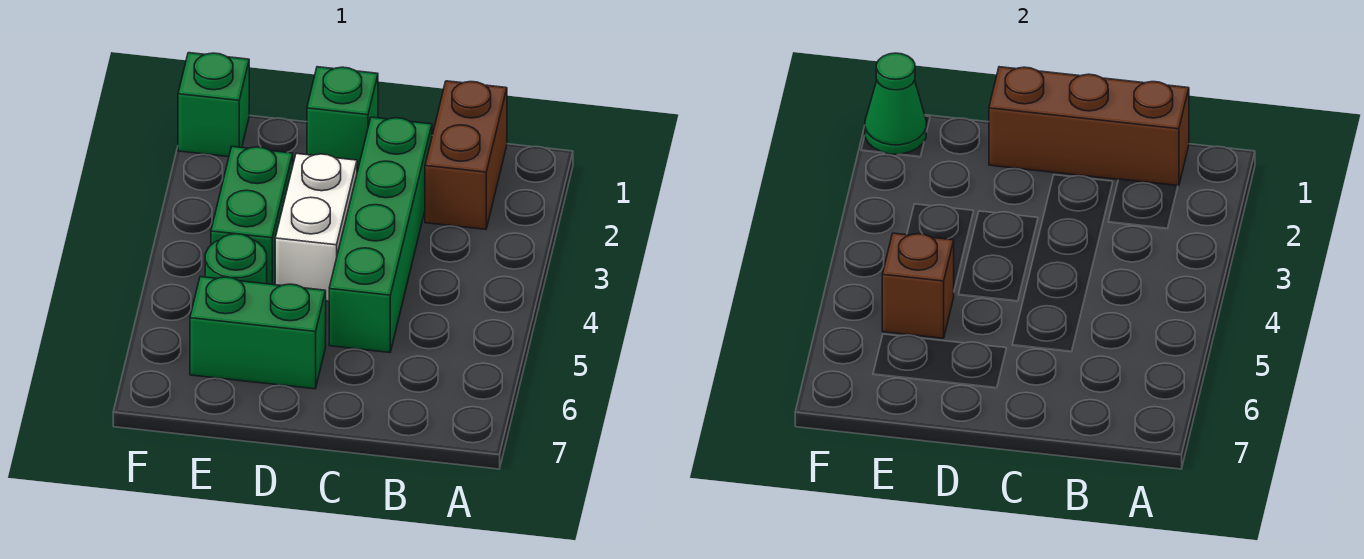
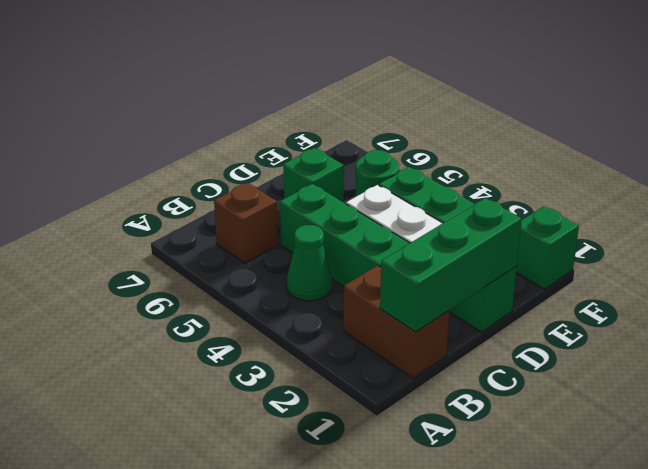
brown brick B1:D1 level 2 -> green brick B1:D1 level 2
green brick D6:E6 level 1 -> green brick D6 level 1
brown brick E5 level 2 -> brown brick B6 level 1
green cone F1 level 2 -> green cone B4 level 1

